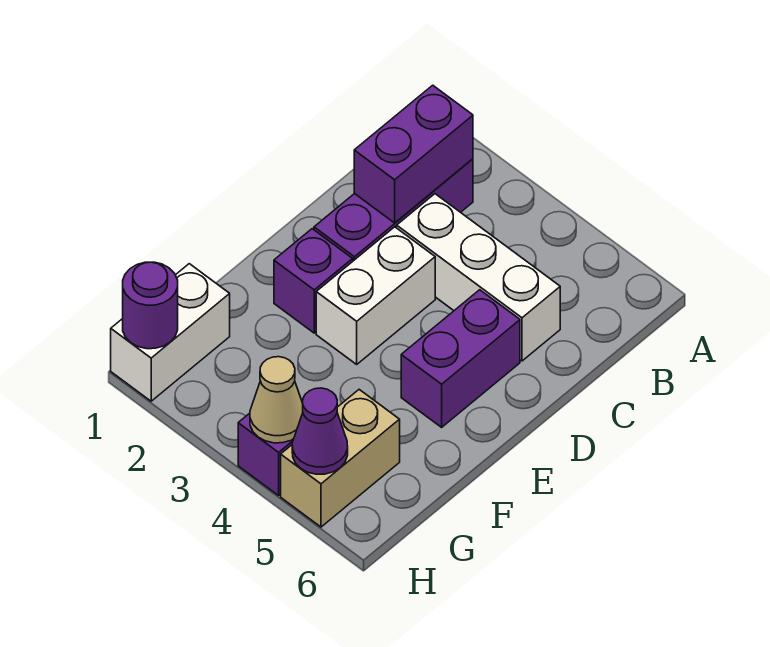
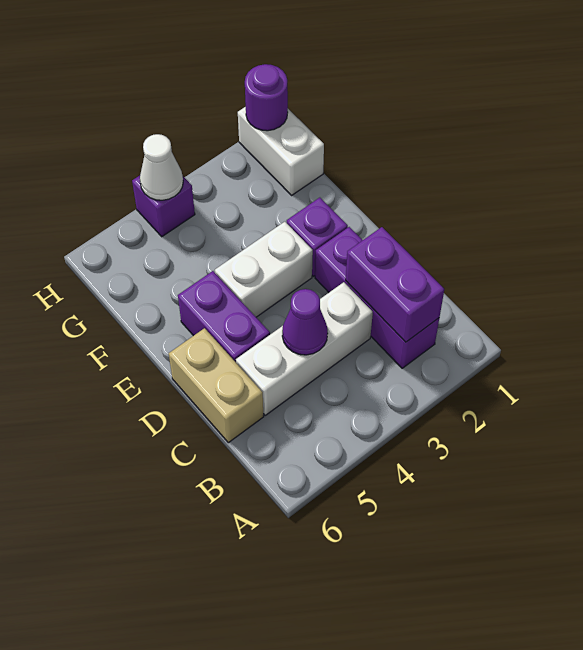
white brick D3:E3 level 1 -> white brick E3:E4 level 1
tan brick G5:H5 level 1 -> tan brick C6:D6 level 1
tan cone H4 level 2 -> white cone H4 level 2
purple cone H5 level 2 -> purple cone C4 level 2

